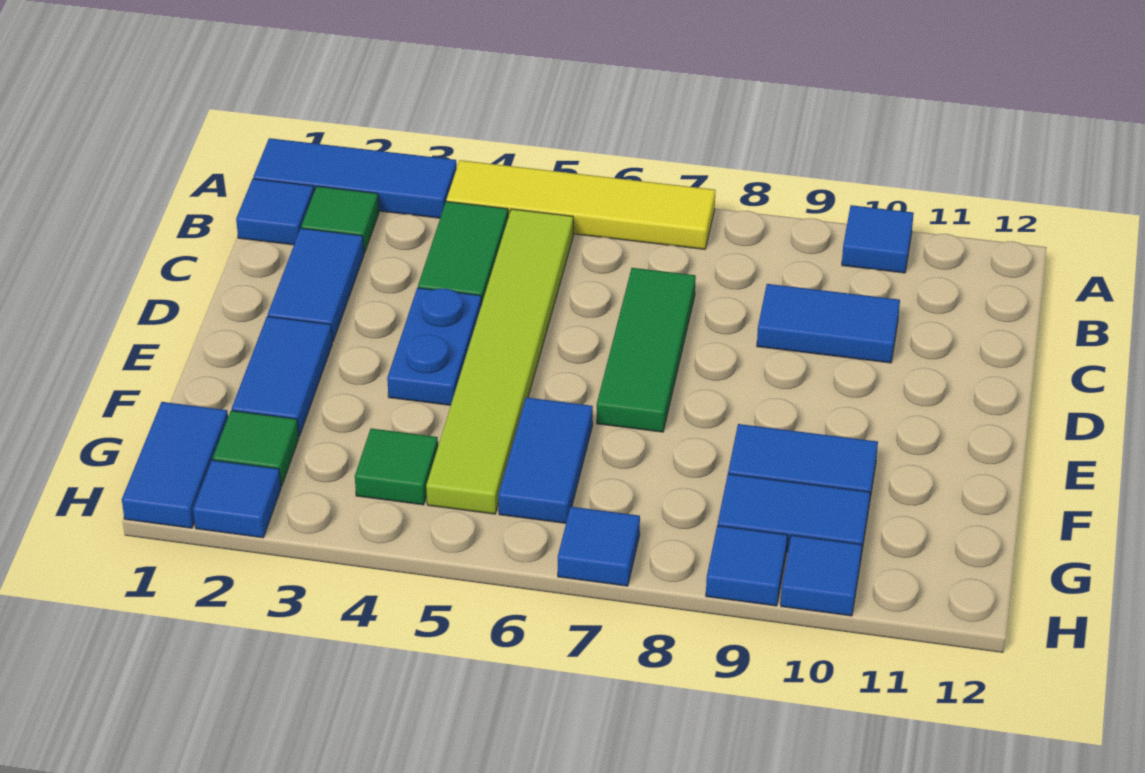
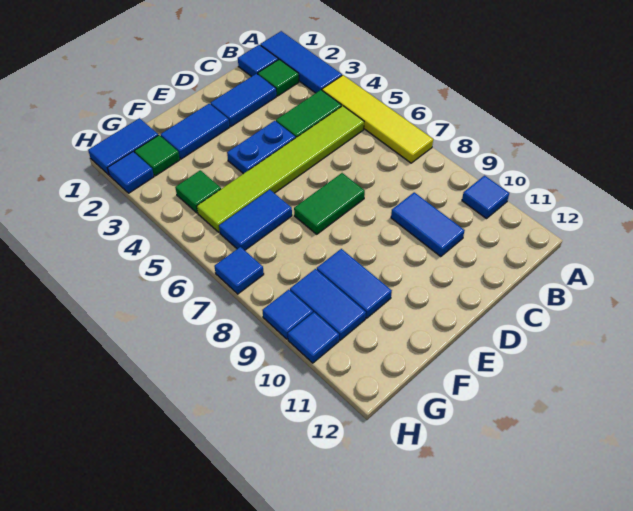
green tile C7:E7 level 1 -> green tile D7:E7 level 1

